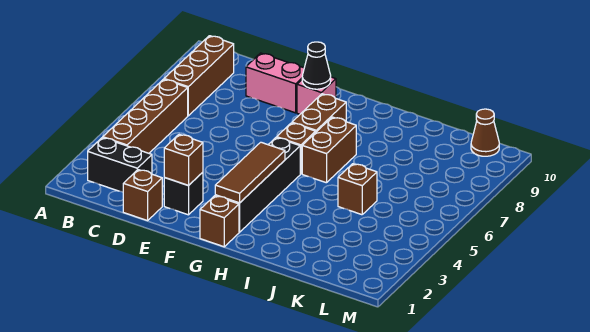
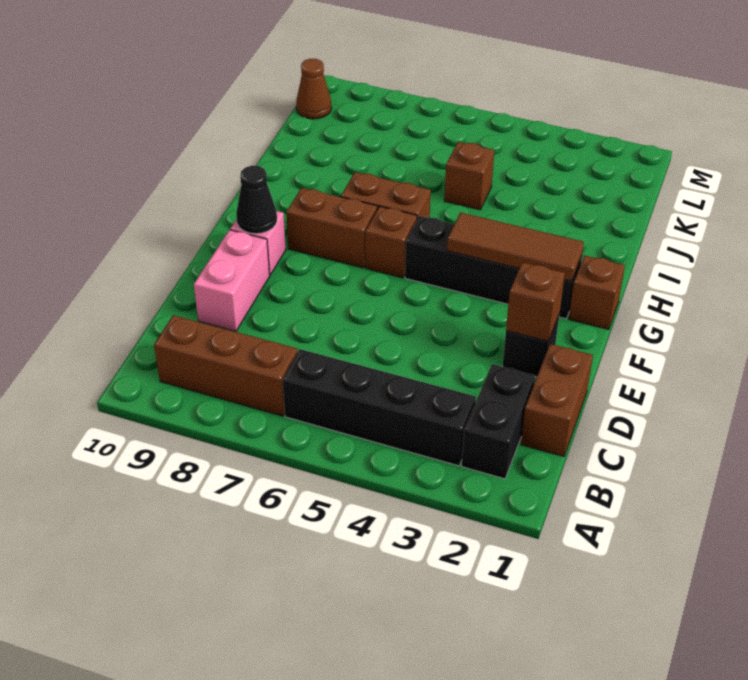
brown brick B3:B6 level 1 -> black brick B3:B6 level 1
brown brick D1 level 1 -> brown brick C1:D1 level 1

